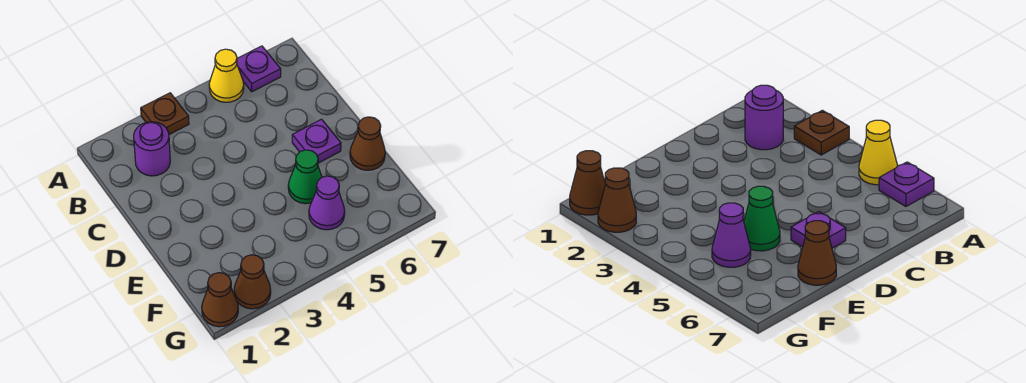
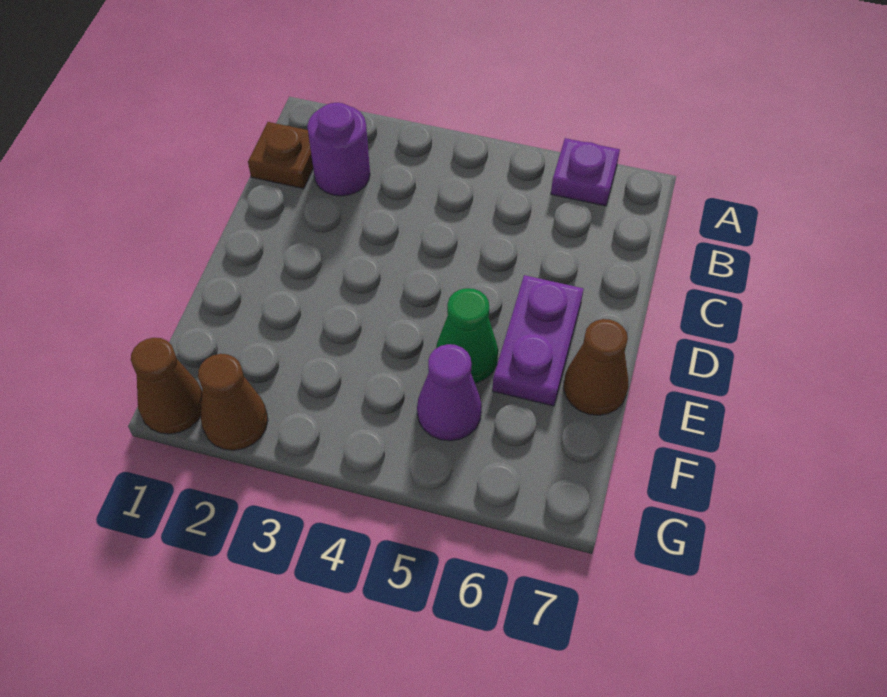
brown plate A3 level 1 -> brown plate B1 level 1
yellow cone A5 level 1 -> none
purple plate D6 level 1 -> purple plate D6:E6 level 1

